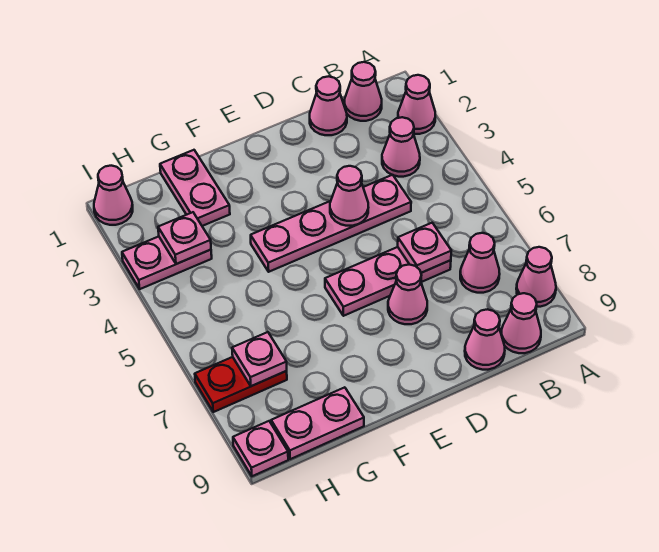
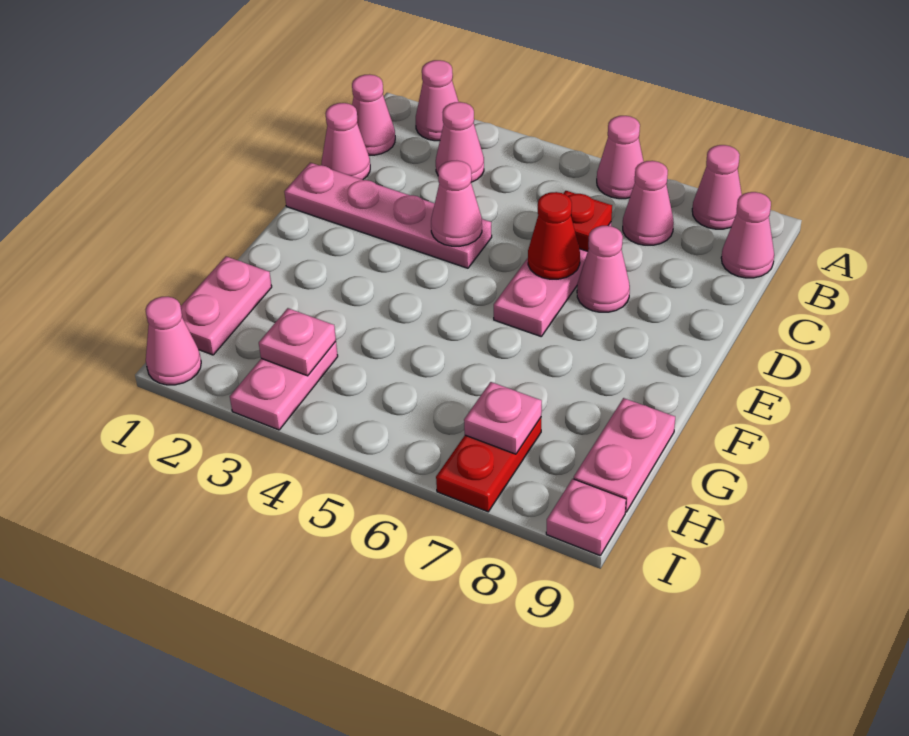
pink plate C4:F4 level 1 -> pink plate D1:D4 level 1
pink plate C6 level 2 -> red plate C6 level 2
pink cone C9 level 1 -> pink cone A6 level 1
none -> red cone D6 level 2
pink plate G1:G2 level 1 -> pink plate G1:H1 level 1

